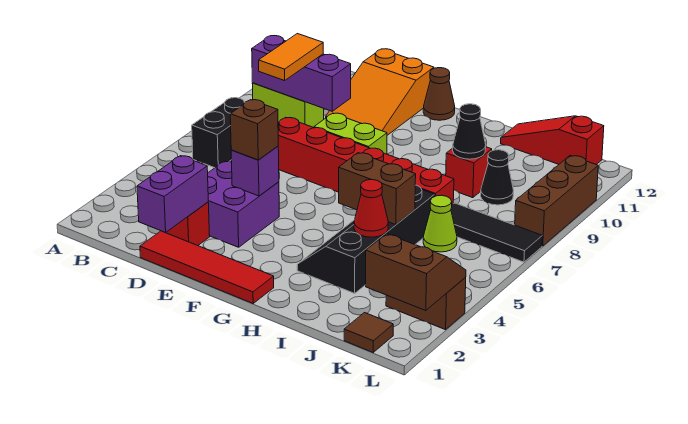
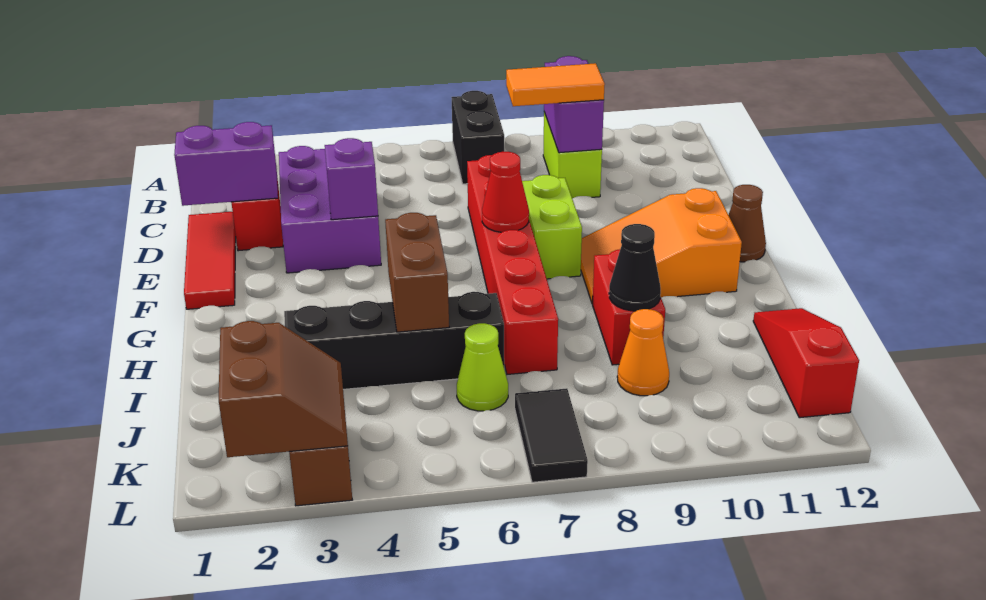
black brick B6:B7 level 1 -> black brick A7:B7 level 1
purple brick B9:D9 level 2 -> purple brick B9:C9 level 2
red tile D1:G1 level 1 -> red tile D1:F1 level 1
purple brick D3:E4 level 1 -> purple brick C3:E4 level 1
orange slope D10:E12 level 1 top 12 -> orange slope F9:G11 level 1 top 11
brown brick E4 level 3 -> none
red cone I4 level 2 -> red cone F7 level 2
red brick I9 level 1 -> red brick H9:I9 level 1
black tile J7:L7 level 1 -> black tile K7:L7 level 1
black cone J9 level 1 -> orange cone J9 level 1
brown tile K1 level 1 -> none
brown brick L8:L10 level 1 -> none

